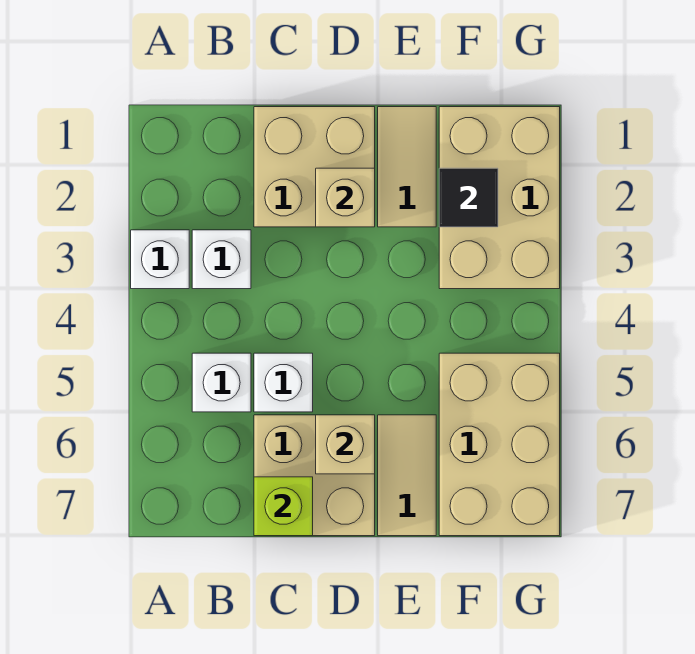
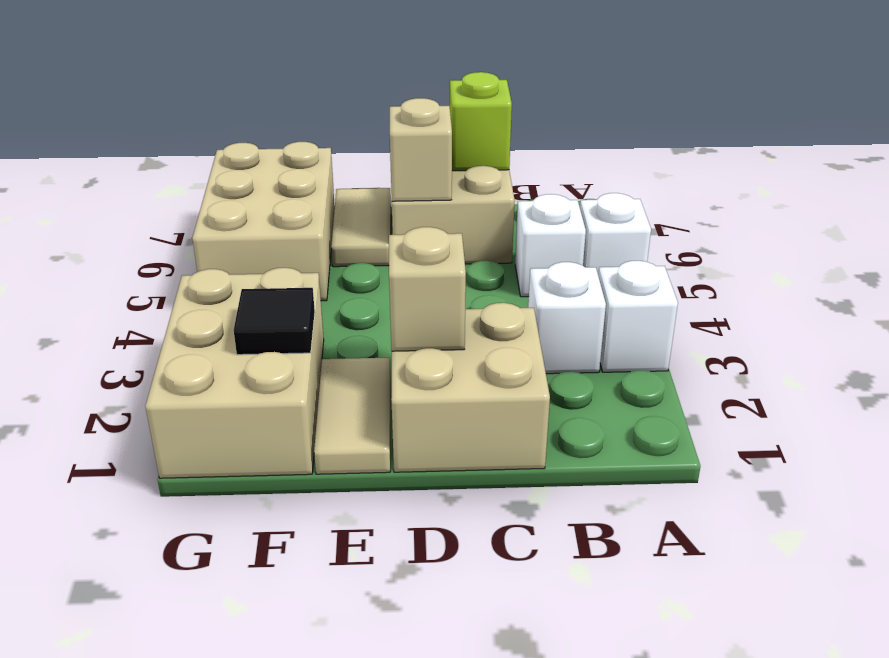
white brick C5 level 1 -> white brick A5 level 1

